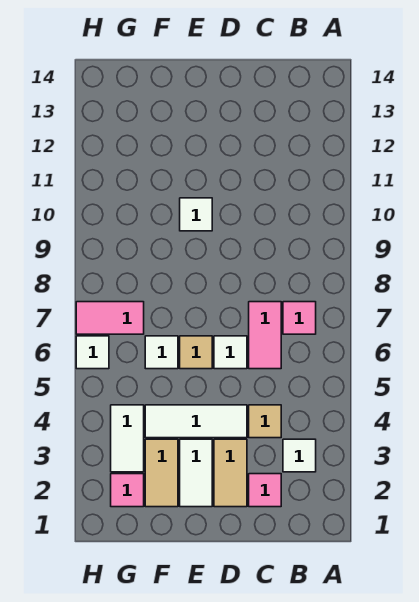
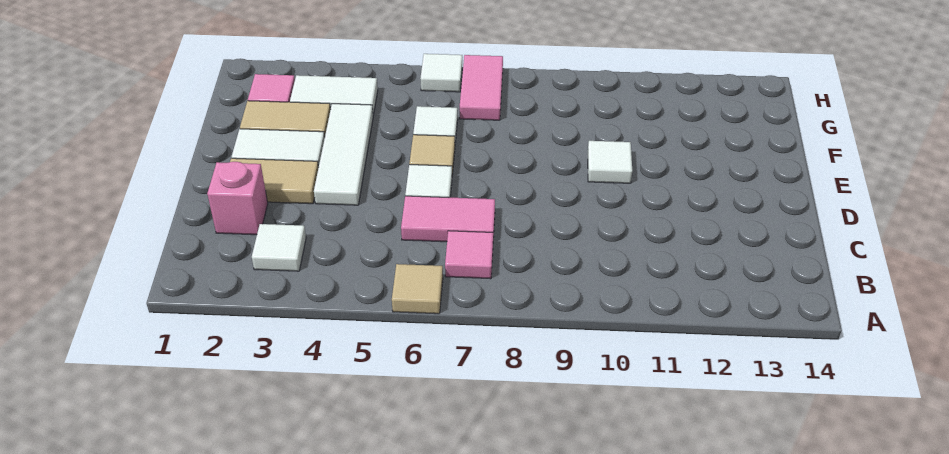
pink tile C2 level 1 -> pink brick C2 level 1
tan tile C4 level 1 -> tan tile A6 level 1

